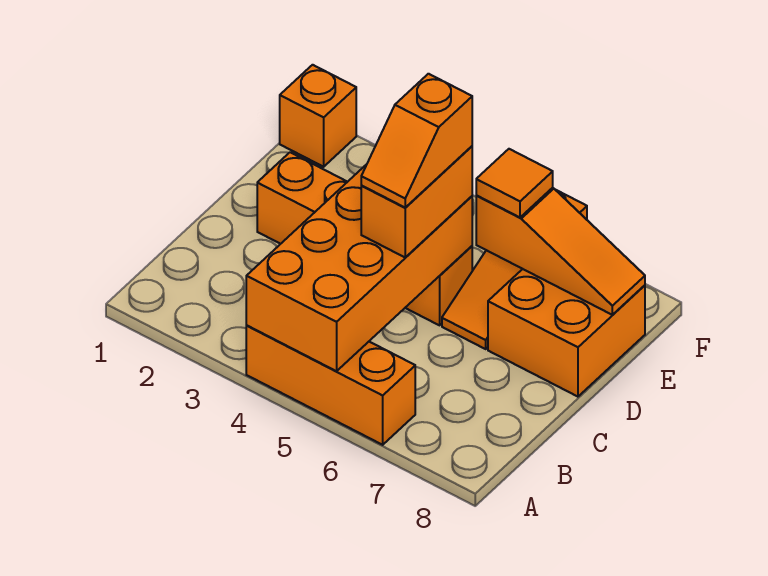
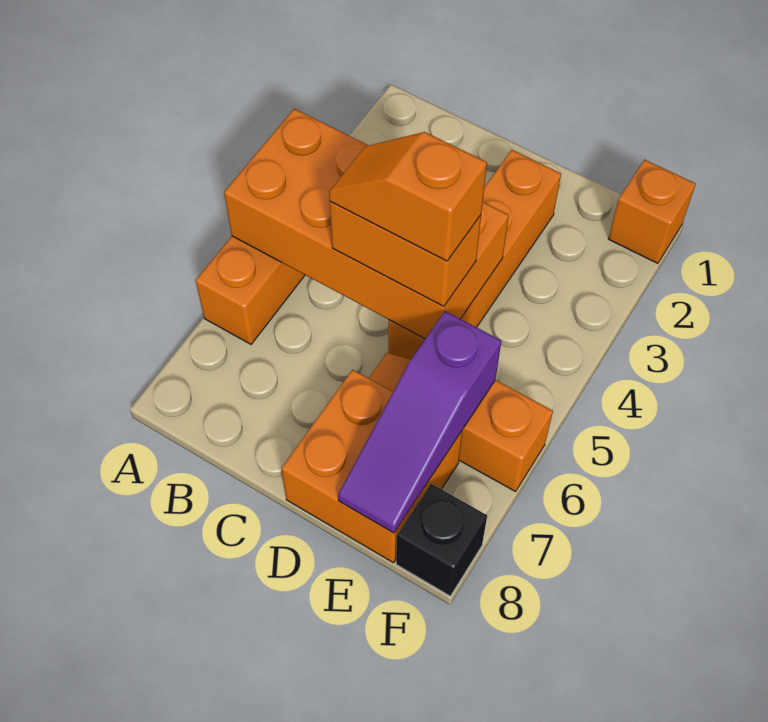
orange slope E6:E8 level 2 top 6 -> purple slope E6:E8 level 2 top 6
orange tile E6 level 3 -> none
none -> black brick F8 level 1

